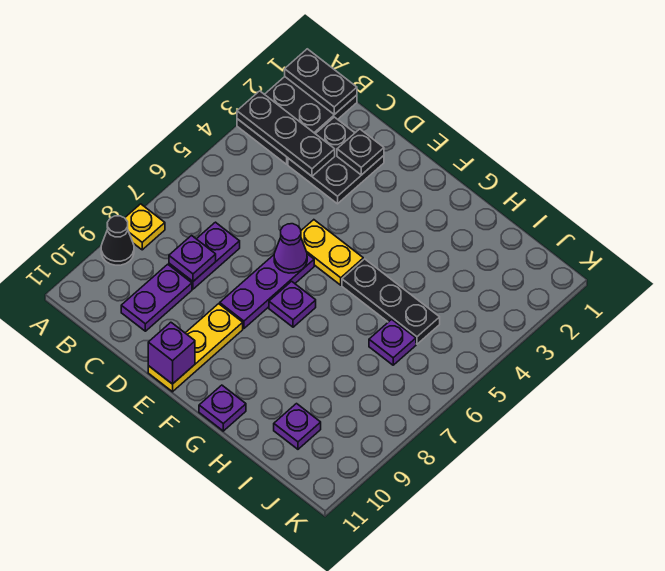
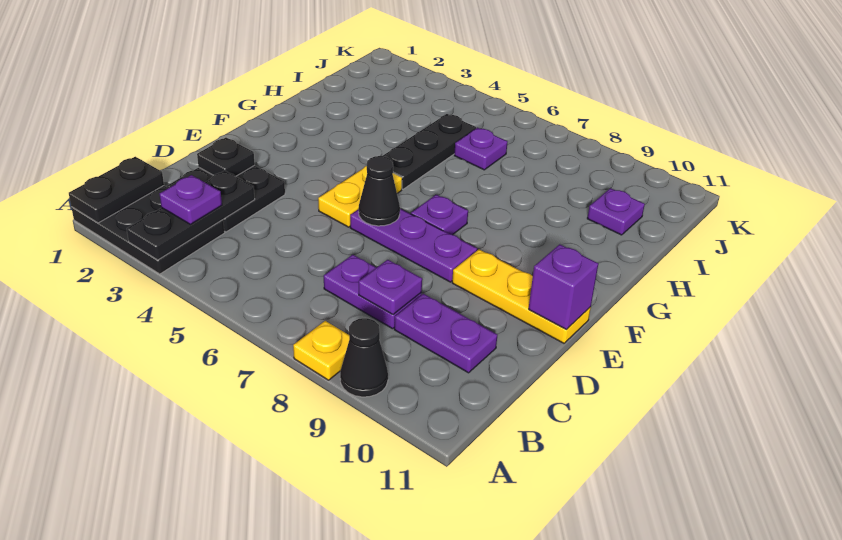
purple cone E6 level 2 -> black cone E6 level 2
purple plate G11 level 1 -> purple plate B3 level 3

